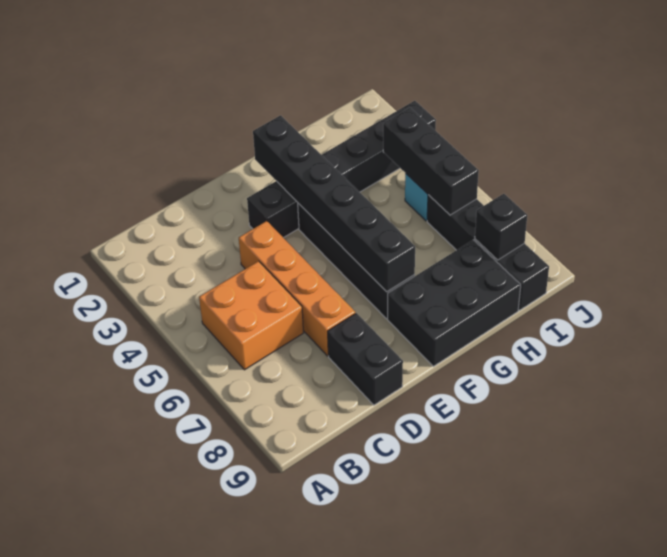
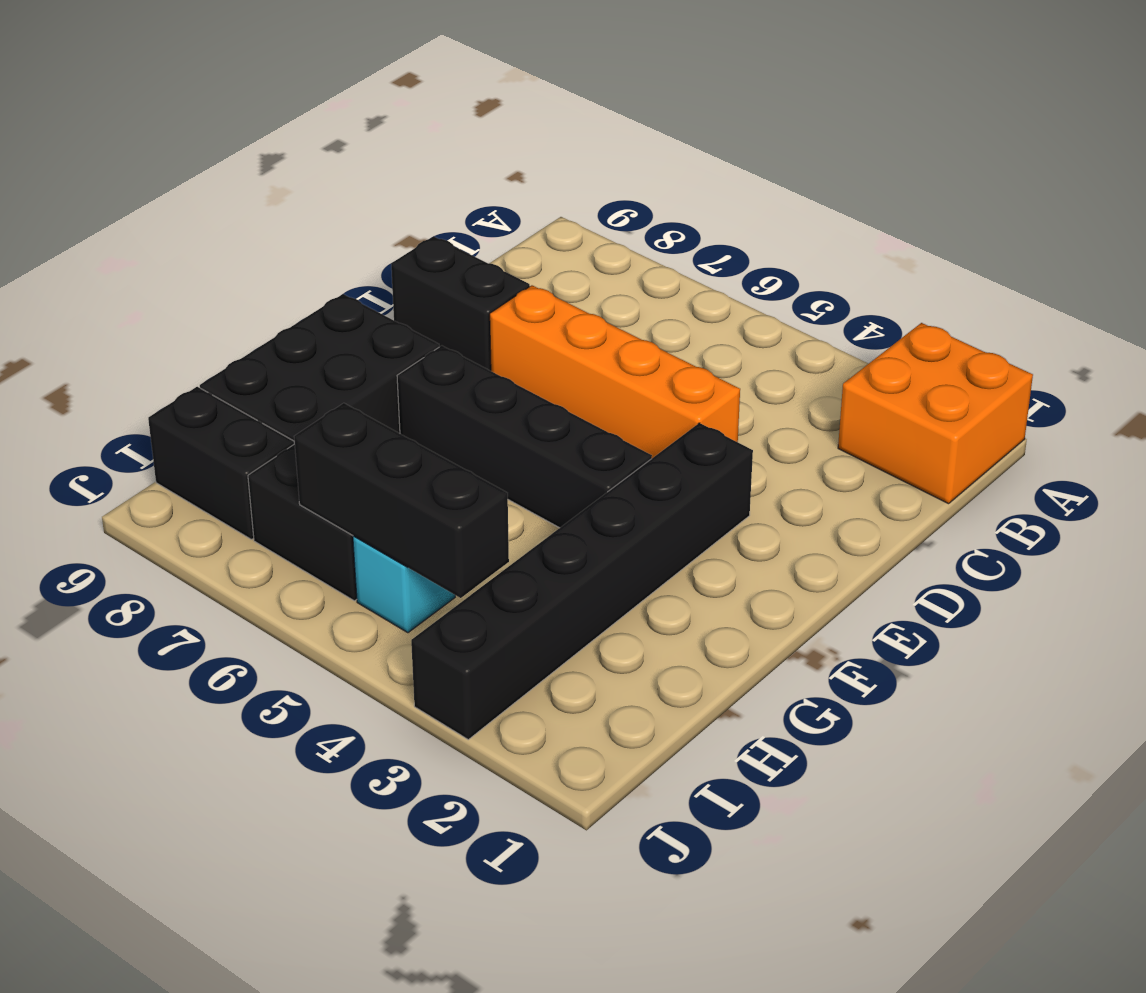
orange brick B5:C6 level 1 -> orange brick A1:B2 level 1
black brick F2:F7 level 2 -> none
black brick I8 level 2 -> none

